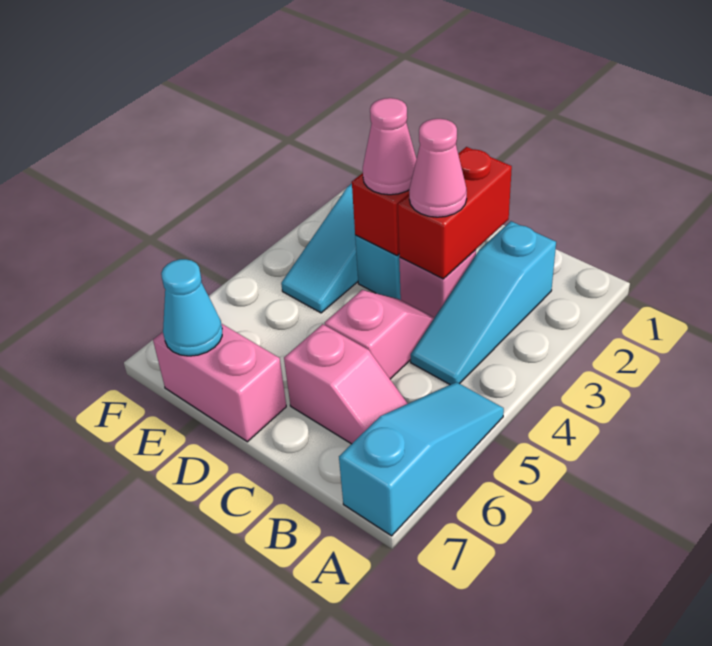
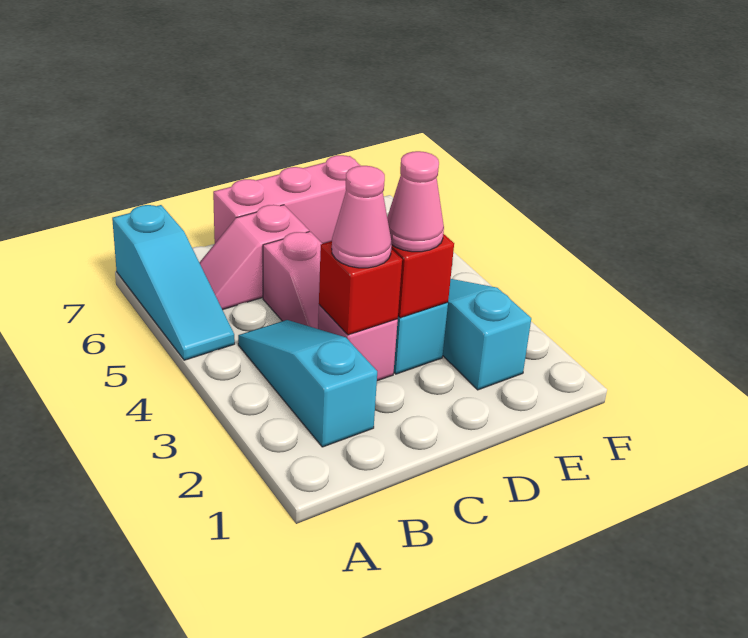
red brick C2:C3 level 2 -> red brick C3 level 2
pink brick D7:E7 level 1 -> pink brick C7:E7 level 1
cyan cone E7 level 2 -> none

